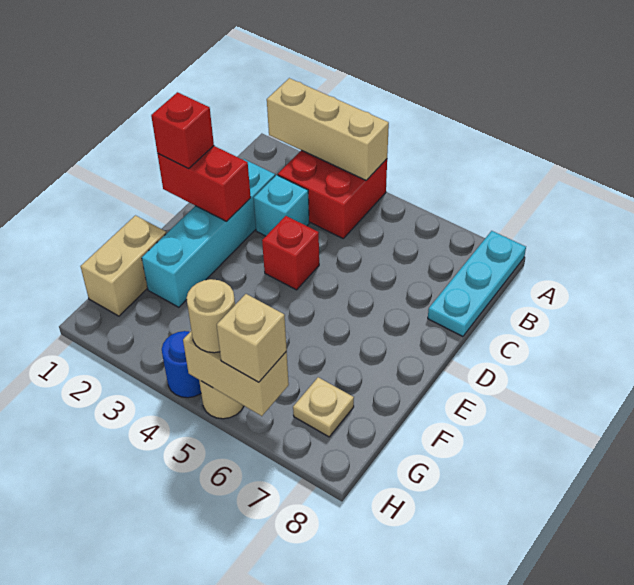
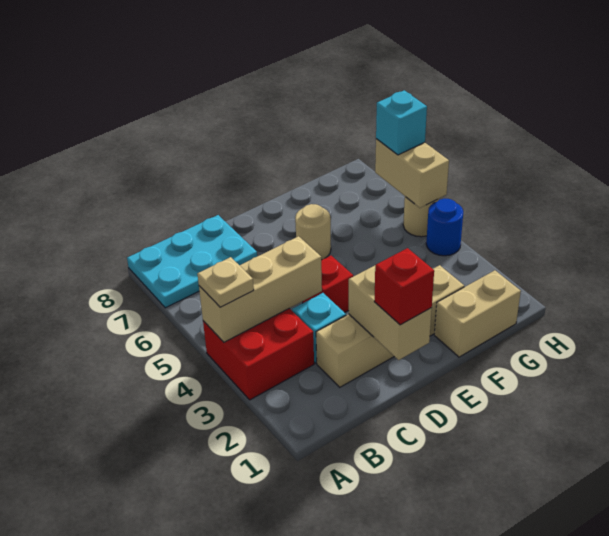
tan brick A2:A4 level 2 -> tan brick A4:C4 level 2
cyan plate A8:C8 level 1 -> cyan plate A7:C8 level 1
cyan brick C2:F2 level 1 -> tan brick C2:F2 level 1
red brick D1:D2 level 2 -> tan brick D1:D2 level 2
tan plate G7 level 1 -> tan plate A4 level 3
tan round brick H5 level 3 -> tan round brick E6 level 1
tan brick H6 level 3 -> cyan brick H6 level 3

